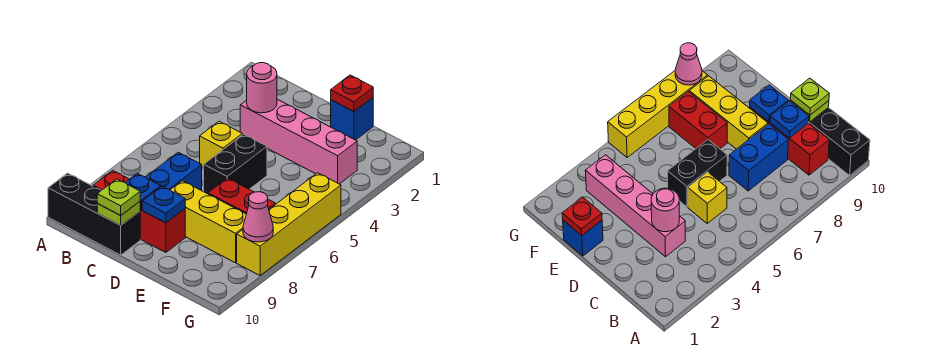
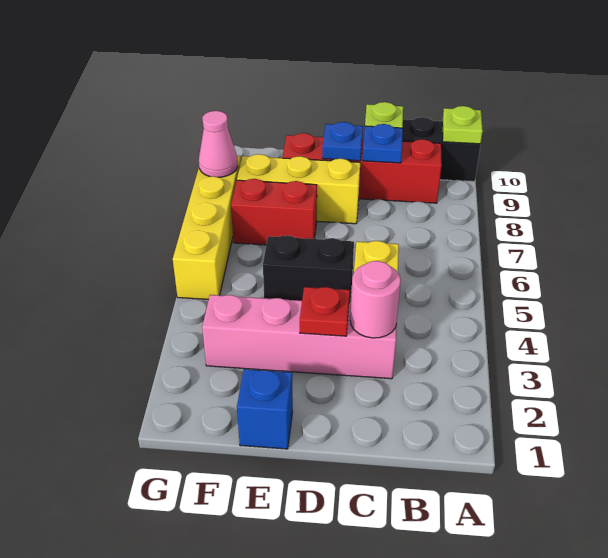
red brick B9:D9 level 1 -> red brick B9:E9 level 1
blue brick C7:C8 level 1 -> none
lime plate C10 level 3 -> lime plate A10 level 2
black brick D5:D6 level 1 -> black brick D5:E5 level 1
red plate E1 level 2 -> red plate D3 level 2

